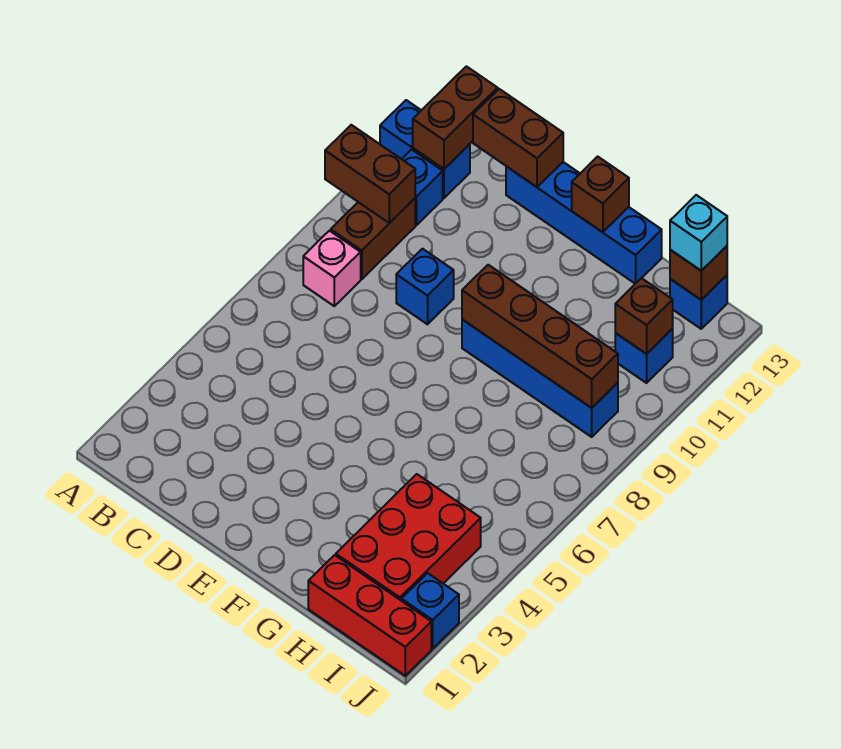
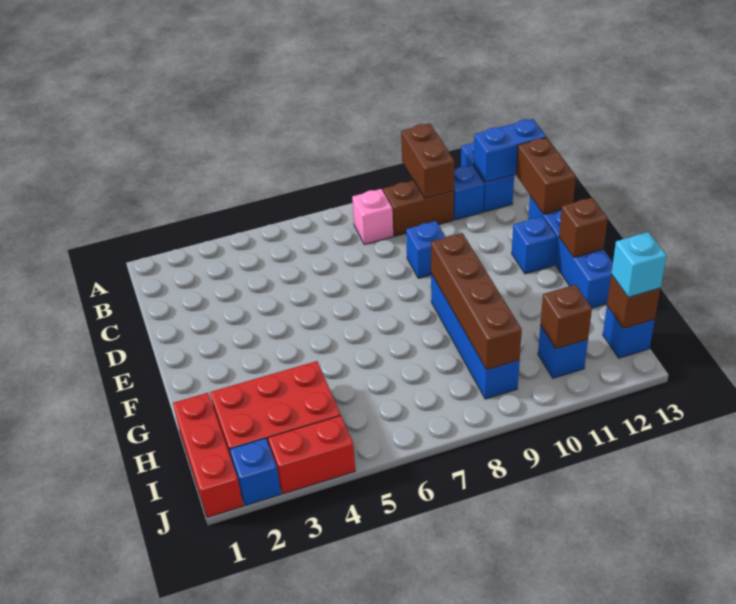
brown brick B12:B13 level 2 -> blue brick B12:B13 level 2
none -> blue brick E12 level 1
none -> red brick J3:J4 level 1

